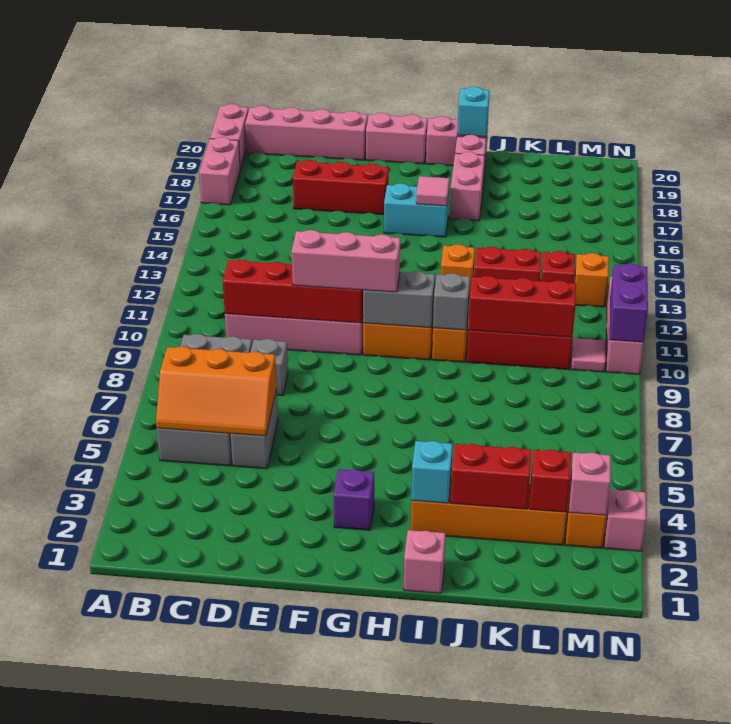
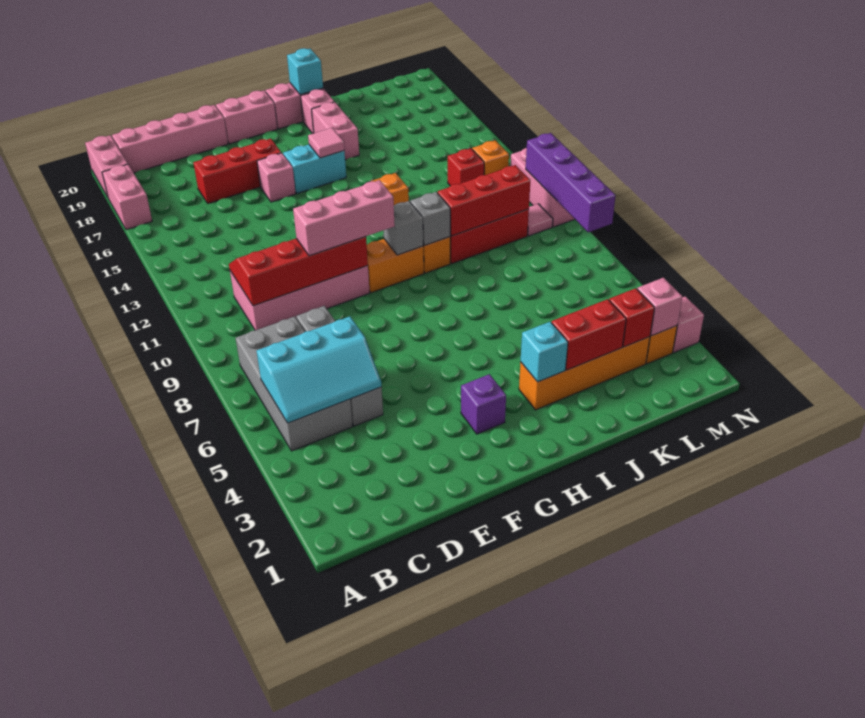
orange slope B5:D6 level 2 top 6 -> cyan slope B5:D6 level 2 top 6
grey brick G10:H10 level 2 -> grey brick H10 level 2
pink brick I1 level 1 -> pink brick F16 level 1
red brick J13:K13 level 1 -> none
purple brick N10:N11 level 2 -> purple brick N8:N11 level 2

